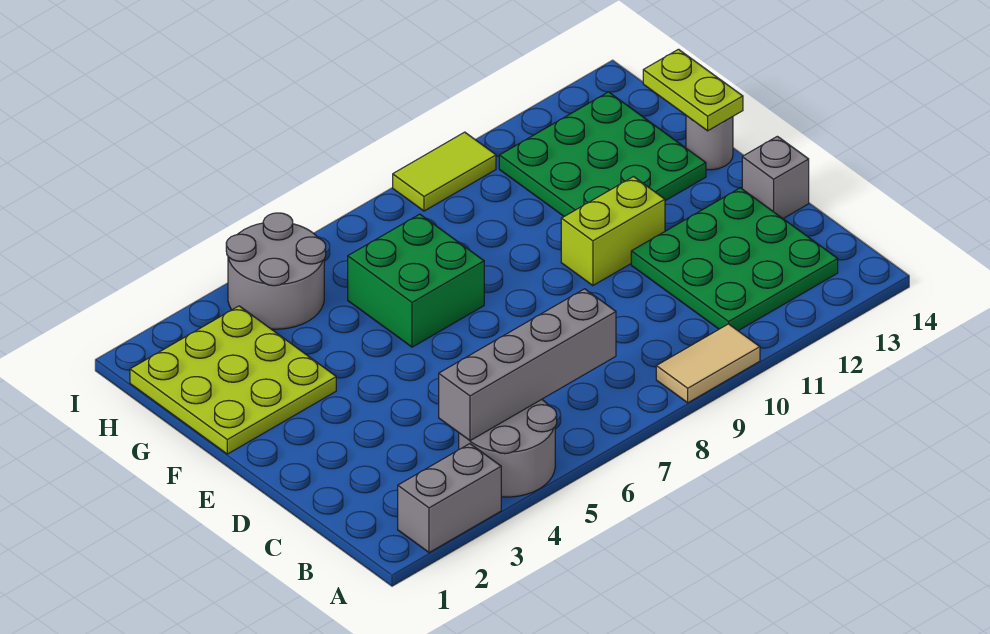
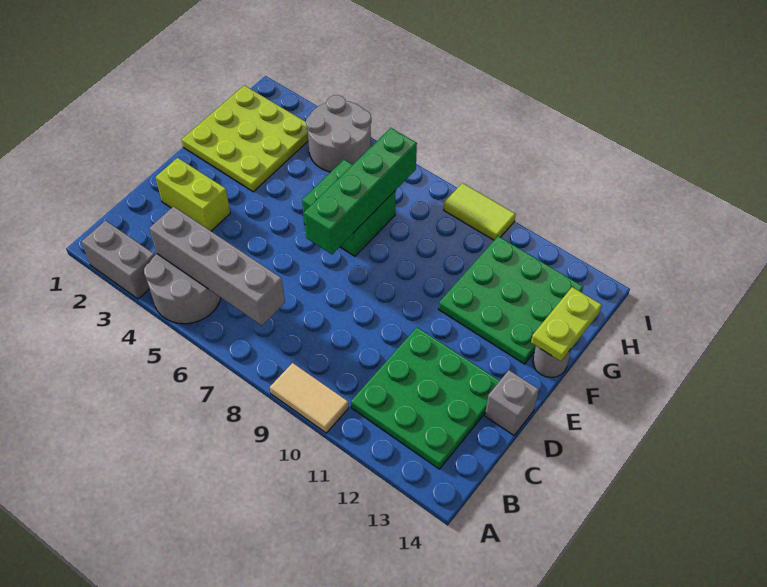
none -> green brick E7:H7 level 2
lime brick E10:E11 level 1 -> lime brick D2:D3 level 1

